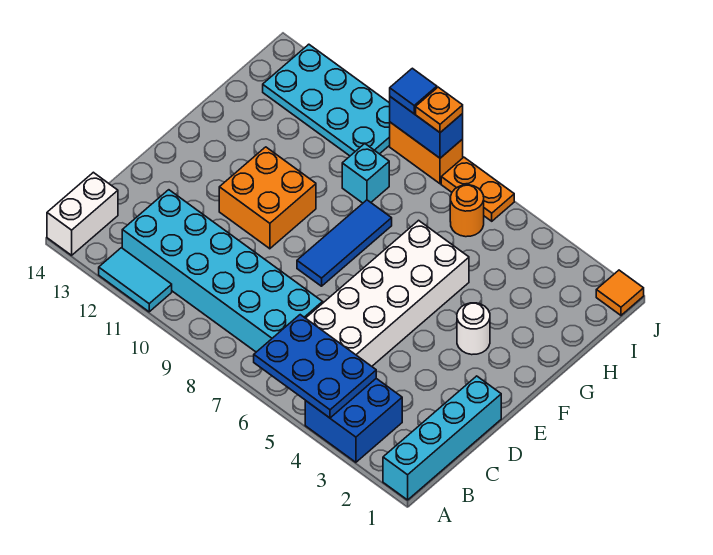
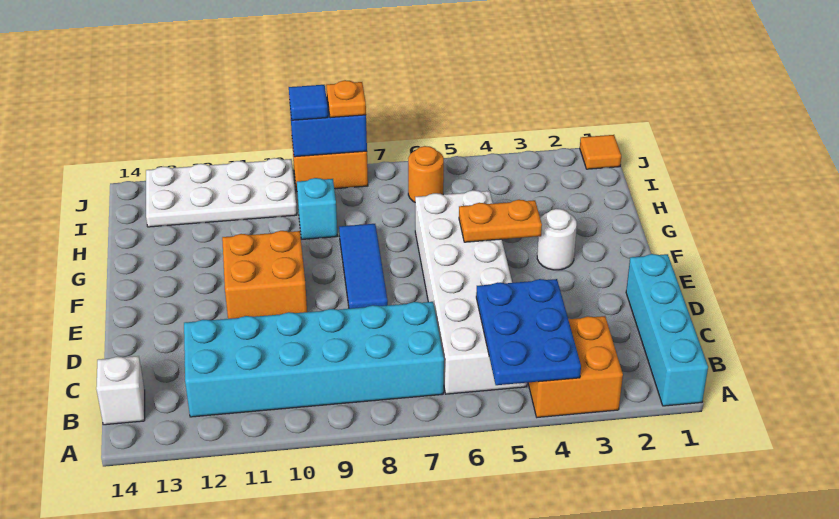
blue brick A3:B4 level 1 -> orange brick A3:B4 level 1
blue plate A4:B6 level 2 -> blue plate A4:C5 level 2
cyan tile A11:A12 level 1 -> none
white brick A14:B14 level 1 -> white brick B14 level 1
cyan plate I10:J13 level 1 -> white plate I10:J13 level 1
orange plate J6:J7 level 1 -> orange plate F4:F5 level 2

